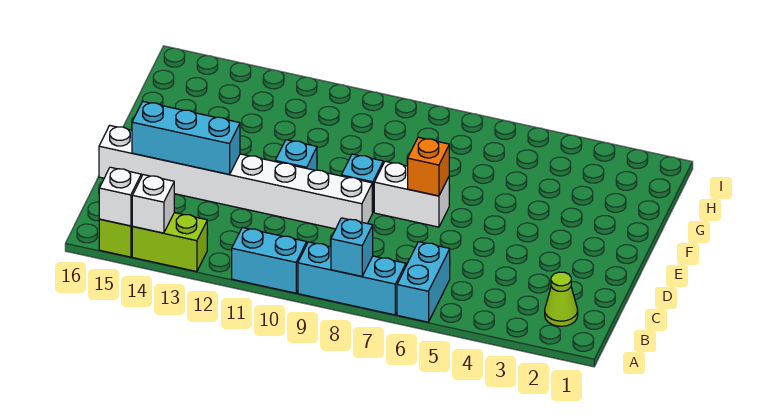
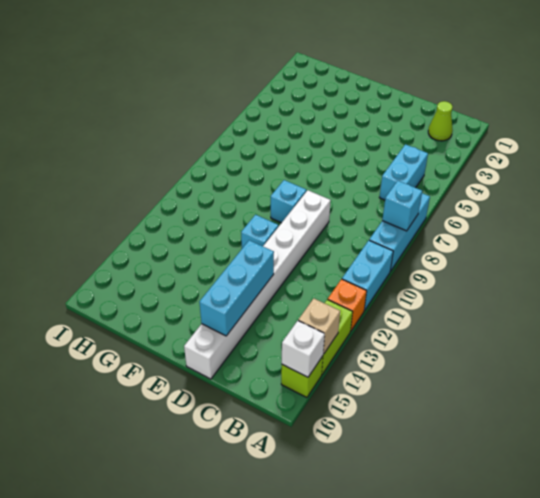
cyan brick A6:B6 level 1 -> cyan brick B5:B6 level 1
white brick A14 level 2 -> tan brick A14 level 2
white brick E7:E8 level 1 -> none
orange brick E7 level 2 -> orange brick A12 level 1

